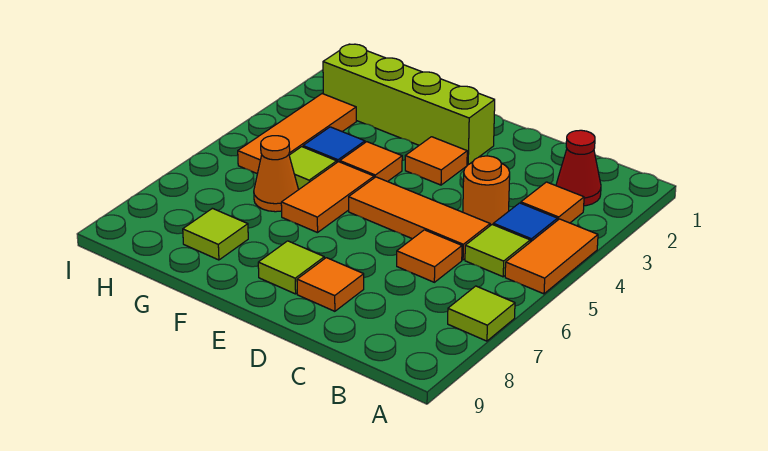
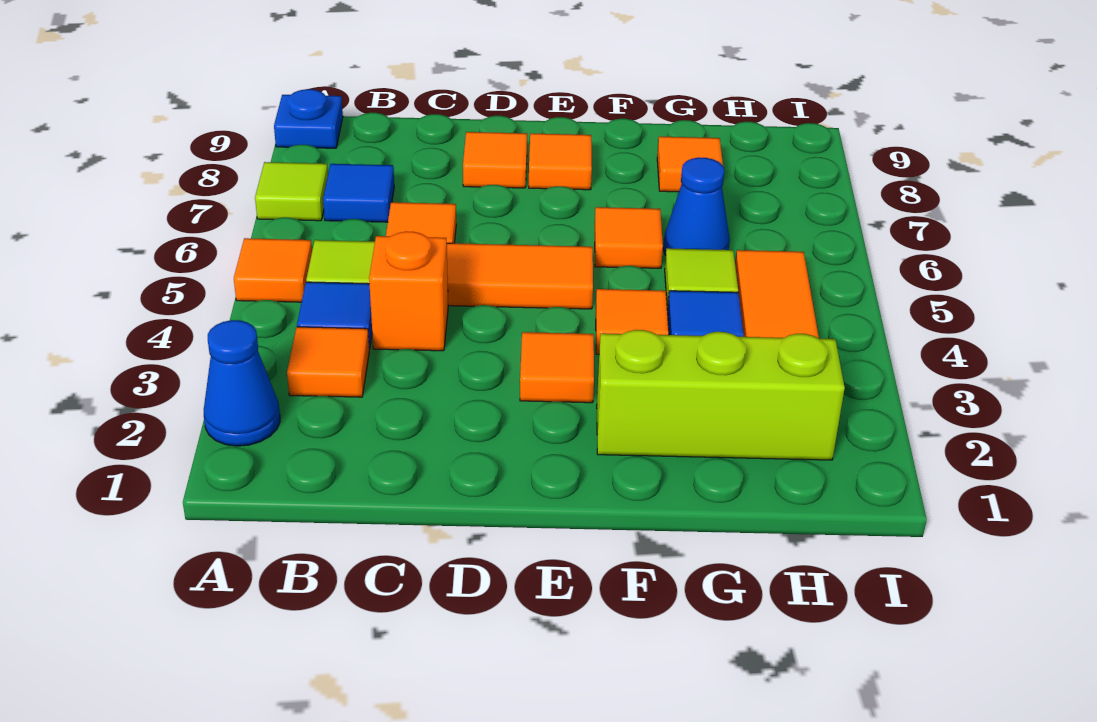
none -> blue cone A2 level 1
orange tile A4:A5 level 1 -> orange tile A5 level 1
none -> blue plate A9 level 1
red cone B2 level 1 -> none
none -> blue tile B7 level 1
orange round brick C4 level 1 -> orange brick C4 level 1
lime brick E2:H2 level 1 -> lime brick F2:H2 level 1
lime tile E8 level 1 -> orange tile E8 level 1
orange tile F5:F6 level 1 -> orange tile F6 level 1
orange cone G6 level 1 -> blue cone G6 level 1
lime tile G8 level 1 -> orange tile G8 level 1

